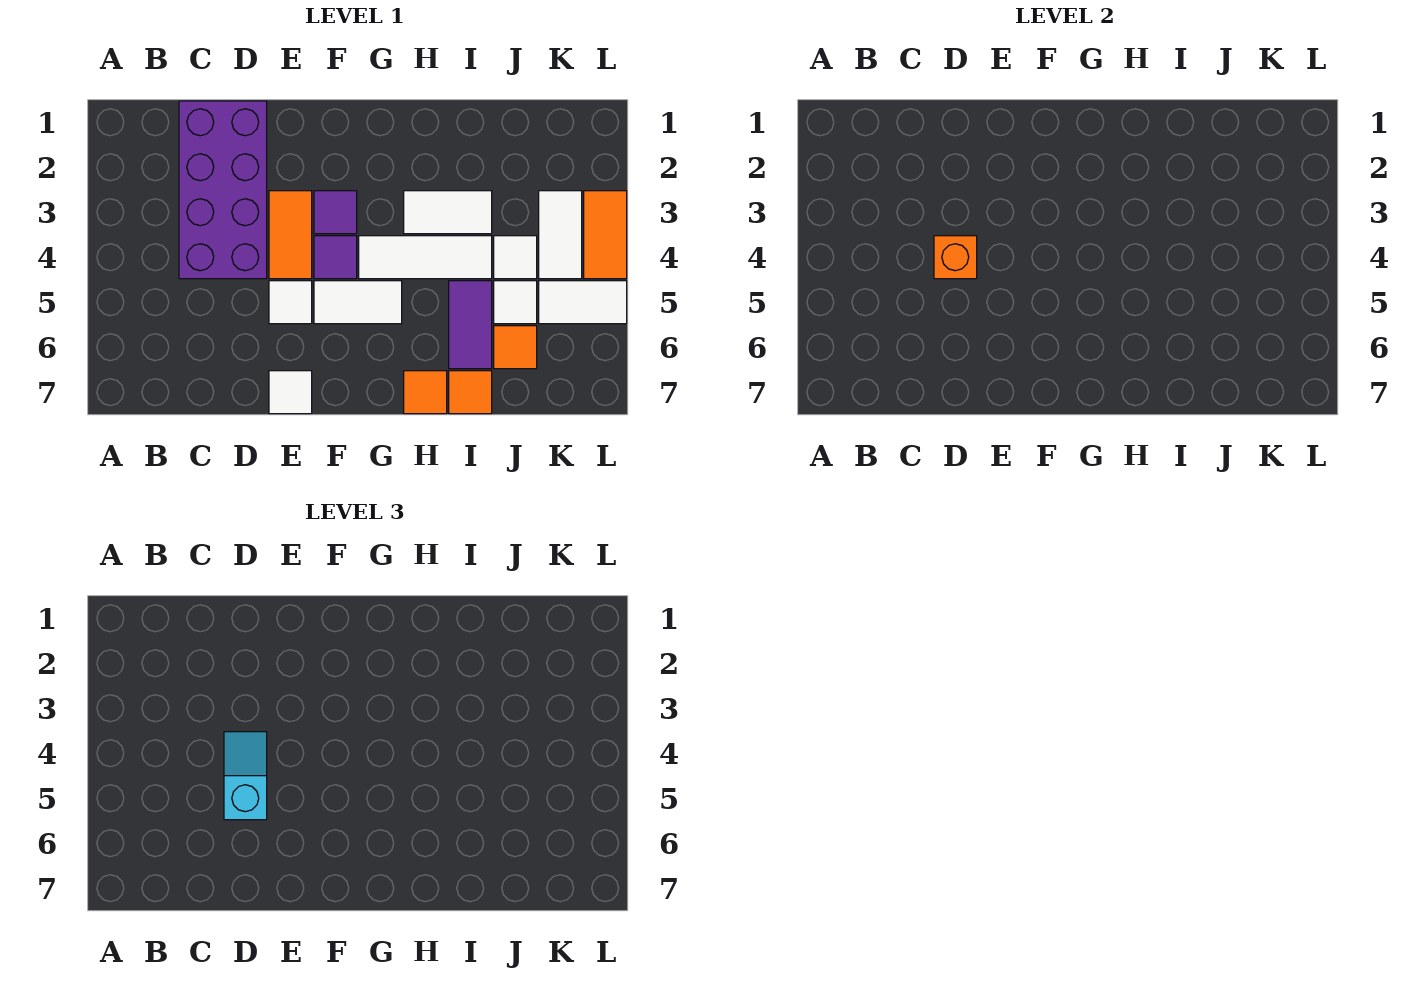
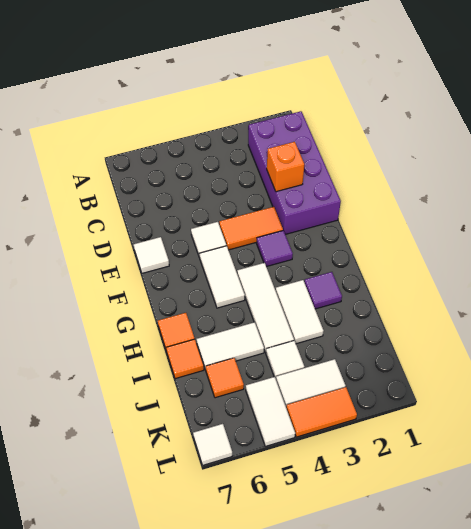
purple brick C1:D4 level 1 -> purple brick B1:E2 level 1
orange brick D4 level 2 -> orange brick D2 level 2
cyan slope D4:D5 level 3 top 5 -> none
purple tile F4 level 1 -> purple tile H2 level 1
purple tile I5:I6 level 1 -> white tile I5:I6 level 1
white tile J5 level 1 -> white tile L7 level 1

